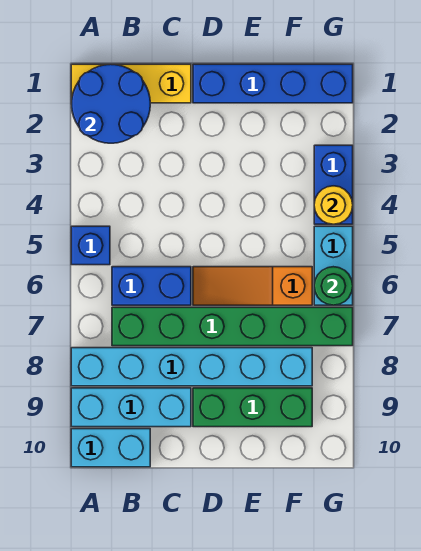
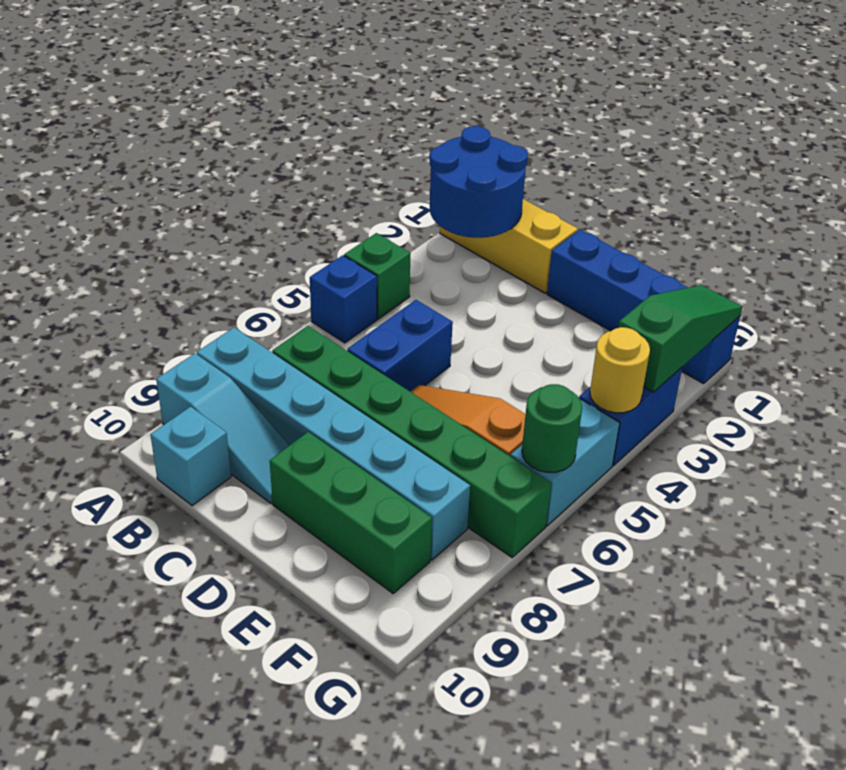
none -> green brick A4 level 1
cyan brick A9:C9 level 1 -> cyan slope A9:C9 level 1 top A
cyan brick A10:B10 level 1 -> cyan brick B10 level 1
blue brick B6:C6 level 1 -> blue brick C5:C6 level 1
none -> green slope G1:G3 level 2 top 3

